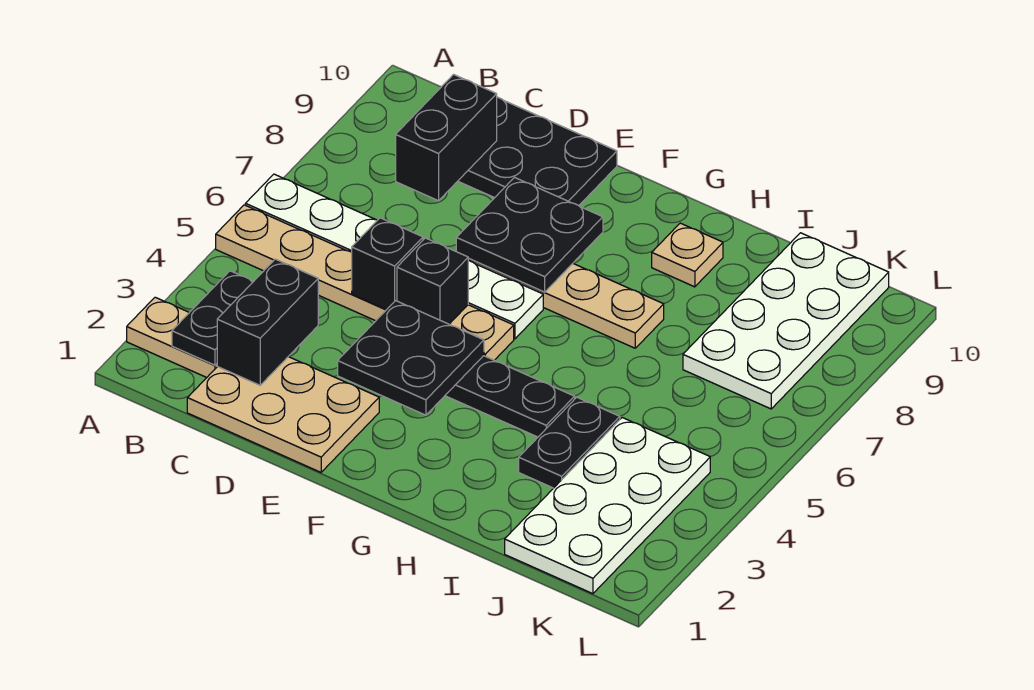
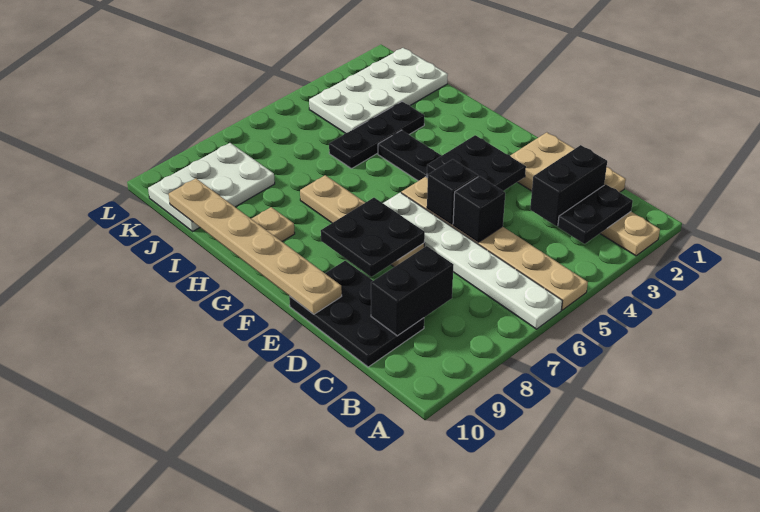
none -> tan plate E10:J10 level 2
black plate I3:I4 level 1 -> black plate I3:I5 level 1
white plate J7:K10 level 1 -> white plate J8:K10 level 1

